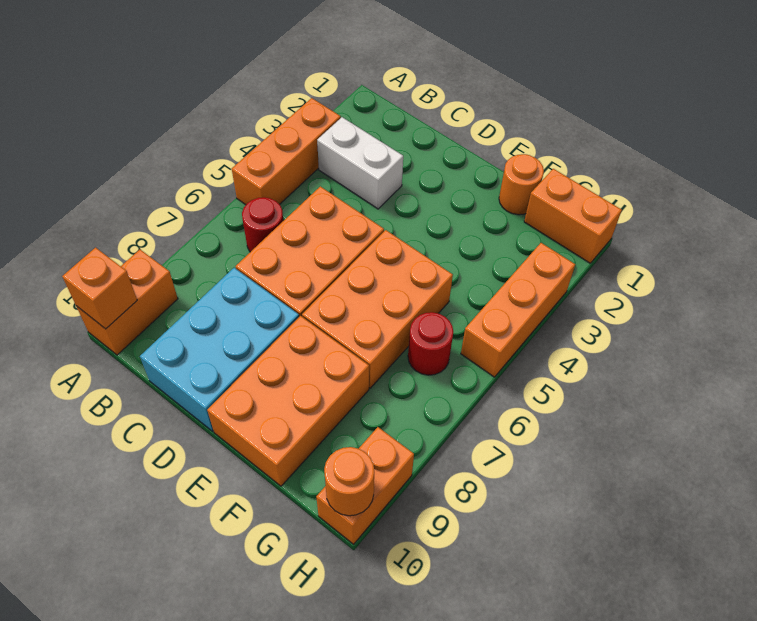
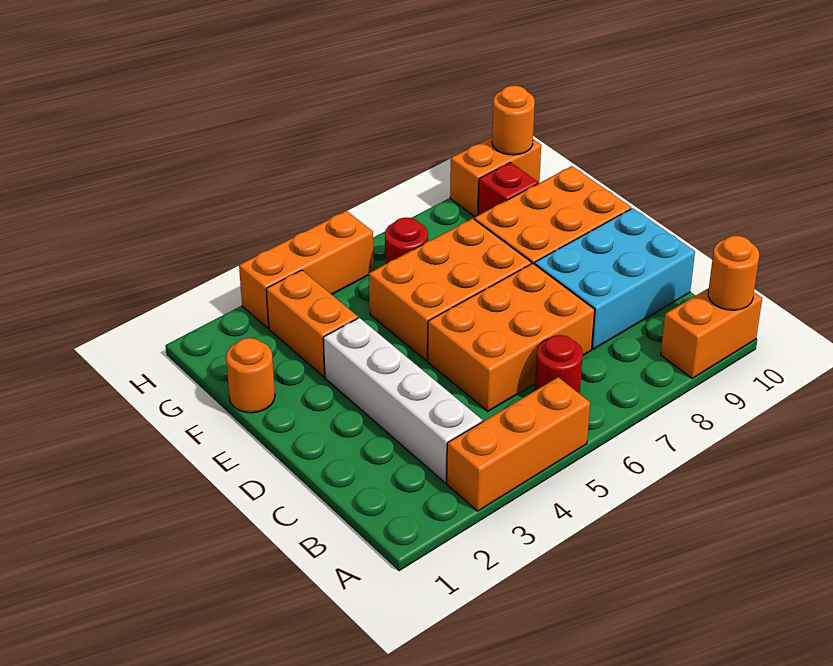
orange brick A10 level 2 -> orange round brick A10 level 2
white brick B3:C3 level 1 -> white brick B3:E3 level 1
orange brick G1:H1 level 1 -> orange brick F3:G3 level 1
none -> red brick G9 level 1

